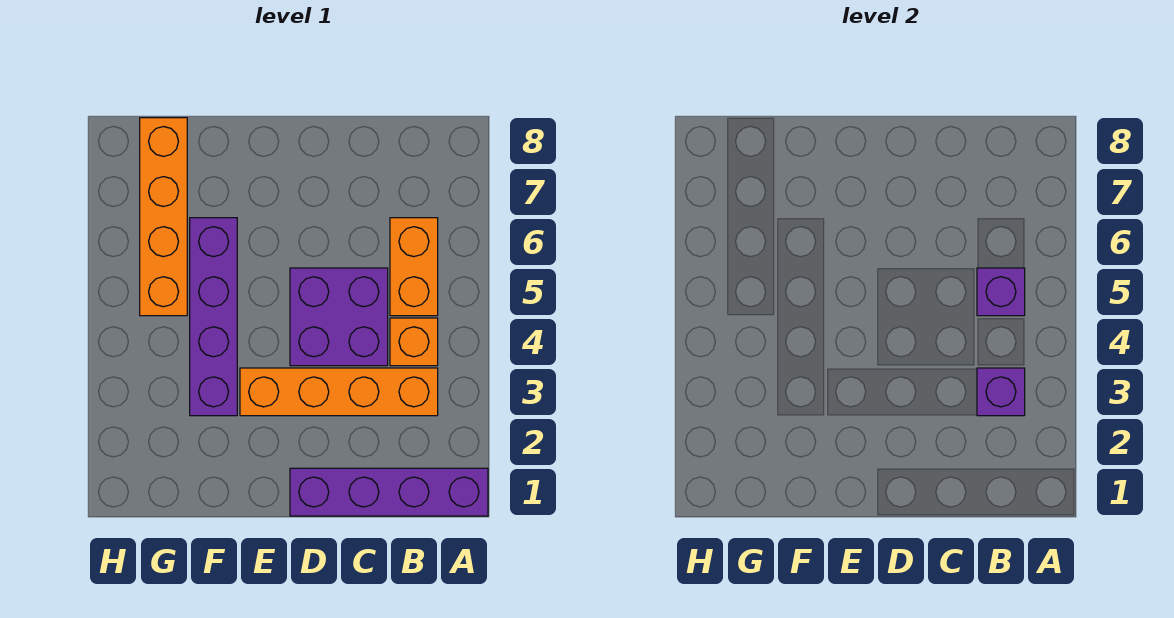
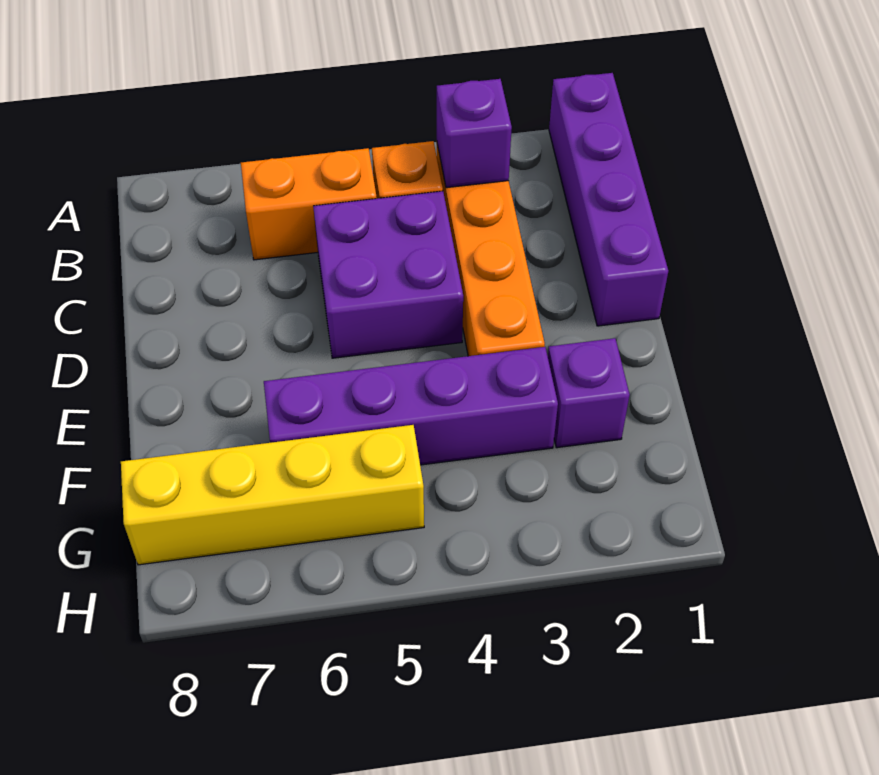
purple brick B5 level 2 -> purple brick F2 level 1
orange brick G5:G8 level 1 -> yellow brick G5:G8 level 1

